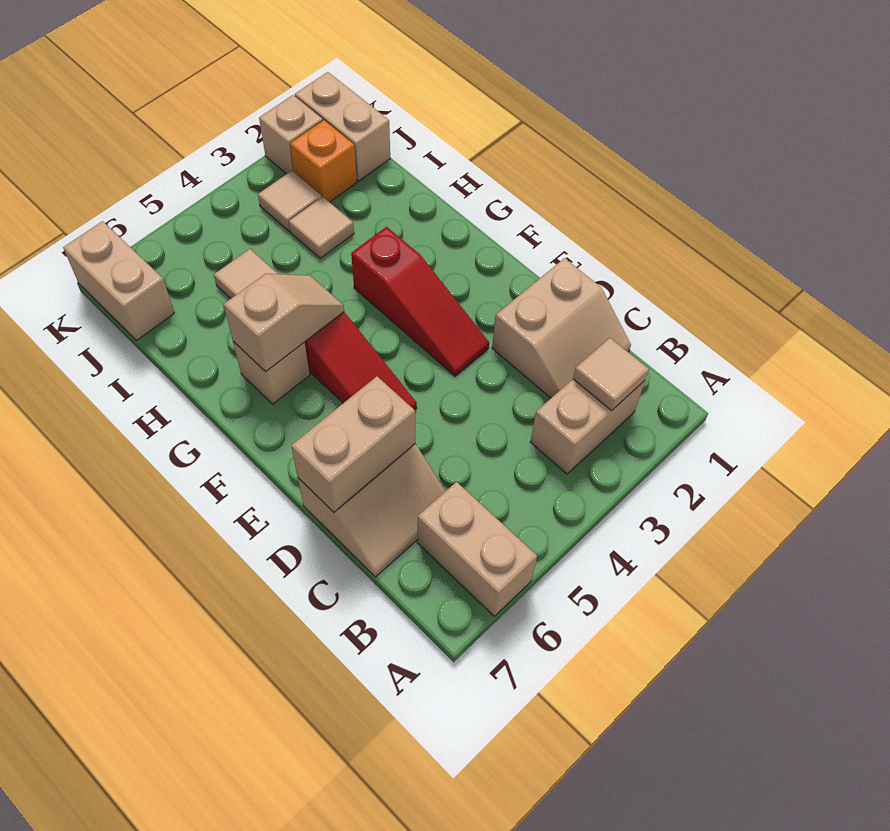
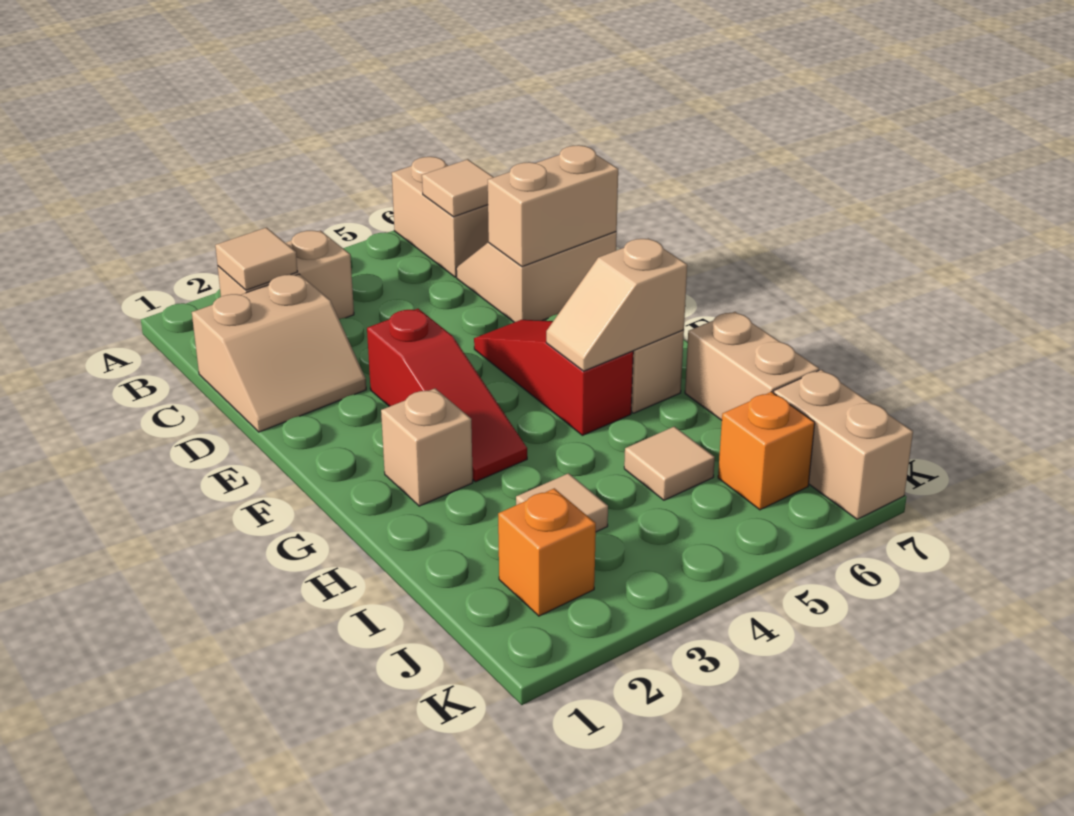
tan slope C1:D2 level 1 top D -> tan slope C1:D2 level 1 top C
red slope E3:G3 level 1 top G -> red slope E3:G3 level 1 top E
tan brick J1:K1 level 1 -> tan brick H7:I7 level 1
tan tile J3 level 1 -> tan tile B6 level 2
none -> orange brick J6 level 1
tan brick K2 level 1 -> tan brick G2 level 1

